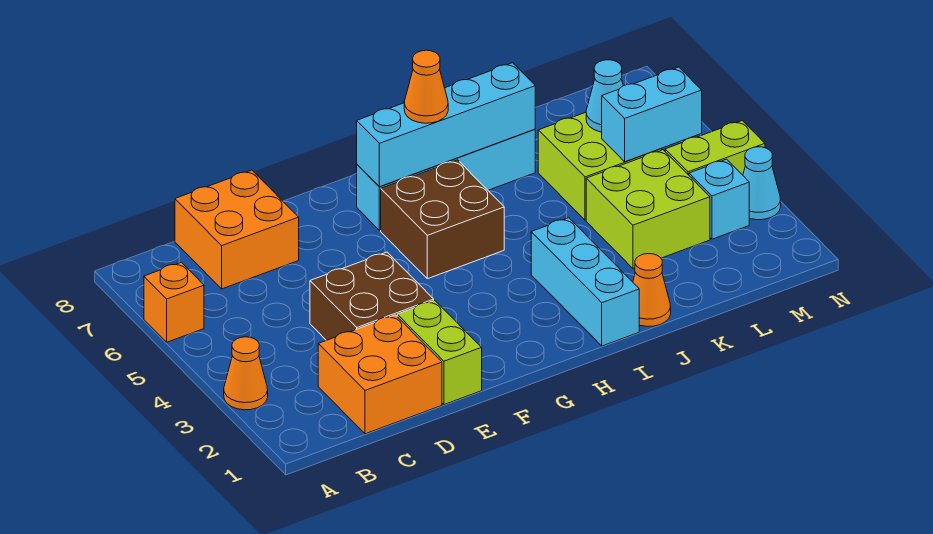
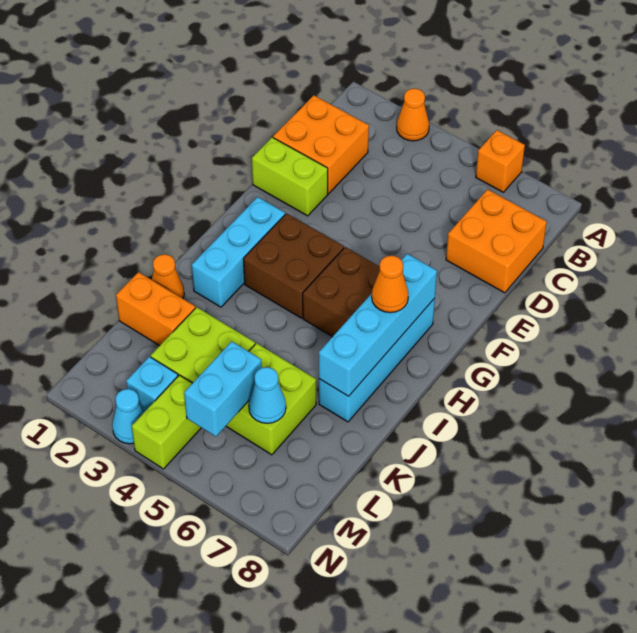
brown brick D3:E4 level 1 -> brown brick G3:H4 level 1
cyan brick I1:I3 level 1 -> cyan brick G2:I2 level 1
none -> orange brick K1:K2 level 1

